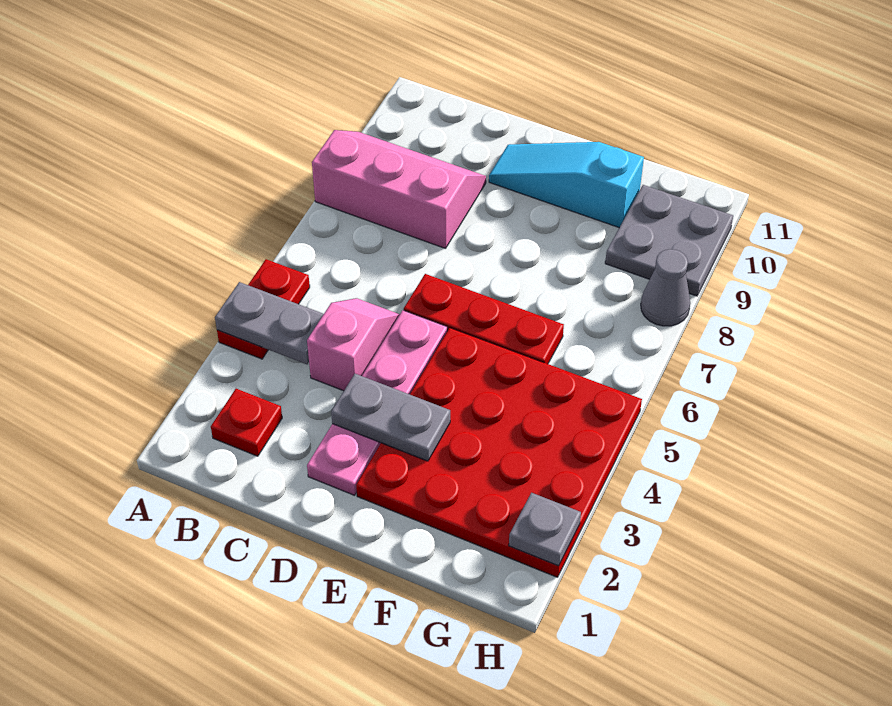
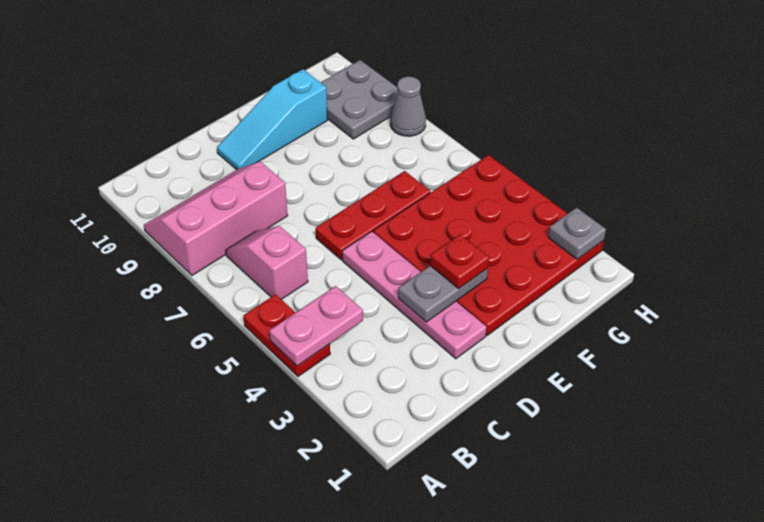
grey plate A4:B4 level 2 -> pink plate A4:B4 level 2
red plate B2 level 1 -> red plate E3 level 3
pink slope C4:C5 level 1 top 4 -> pink slope B6:B7 level 1 top 6

